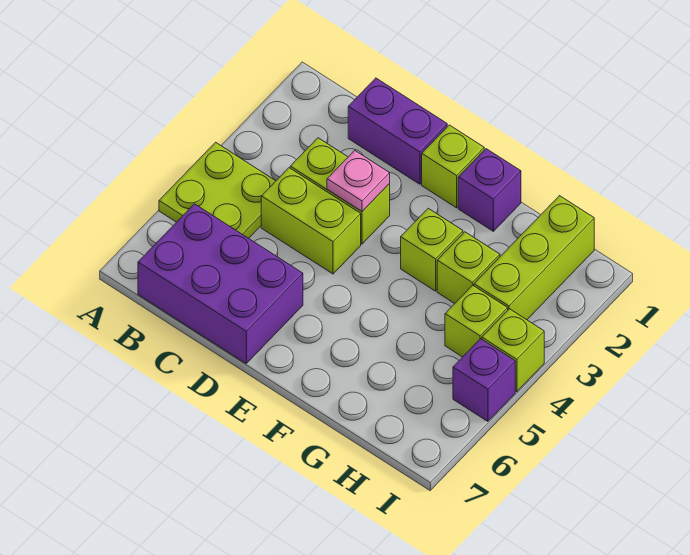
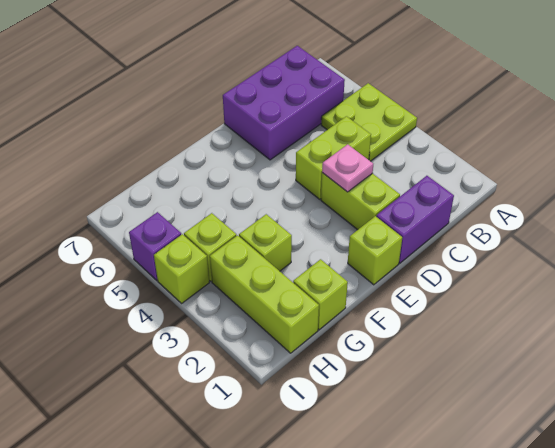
lime brick C3:D3 level 1 -> lime brick D2:D3 level 1
purple brick F1 level 1 -> none
lime brick F3 level 1 -> lime brick G1 level 1

